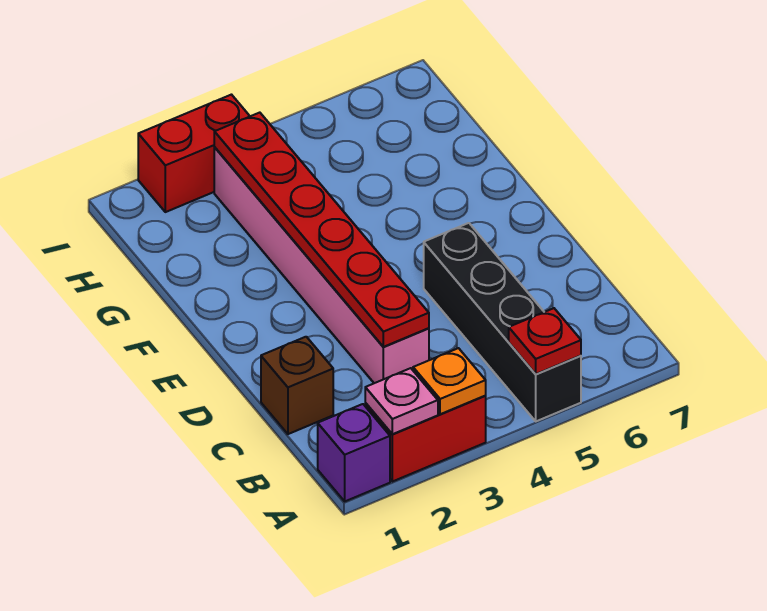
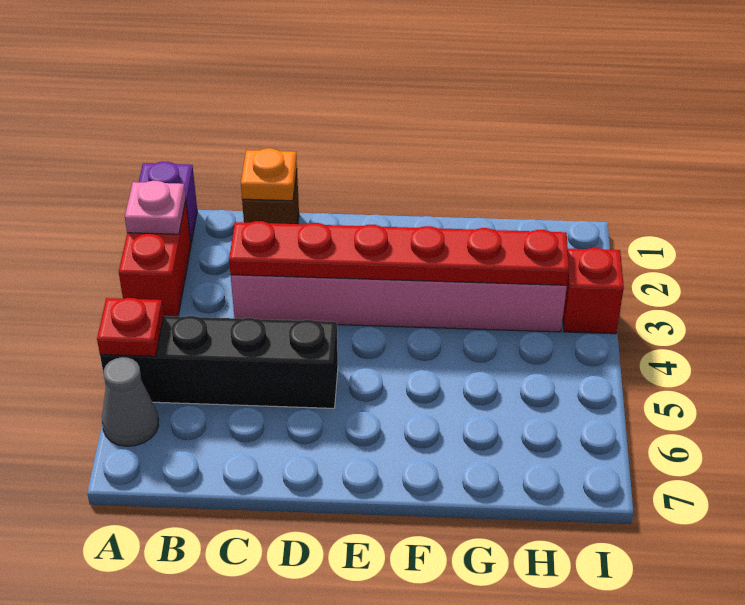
orange plate A3 level 2 -> orange plate C1 level 2
none -> grey cone A6 level 1
red brick I2:I3 level 1 -> red brick I3 level 1

